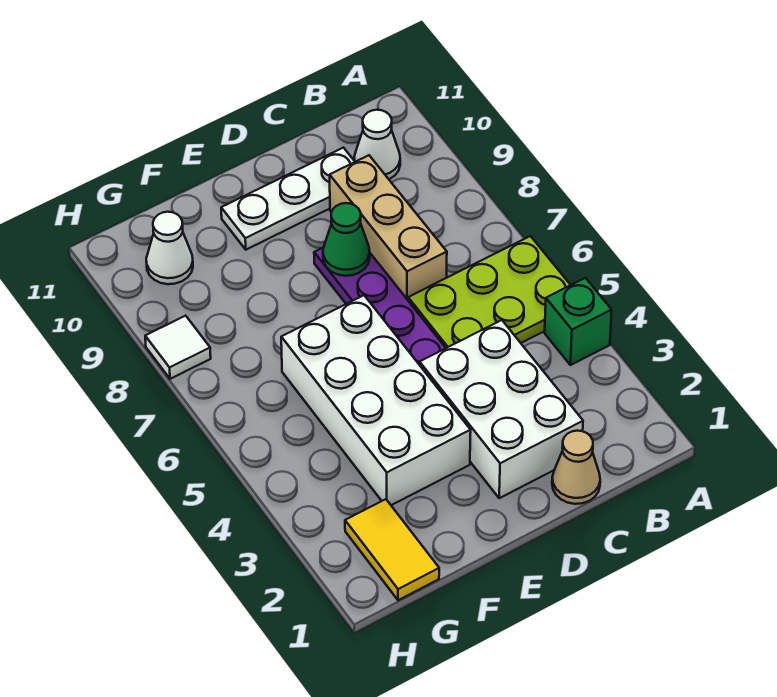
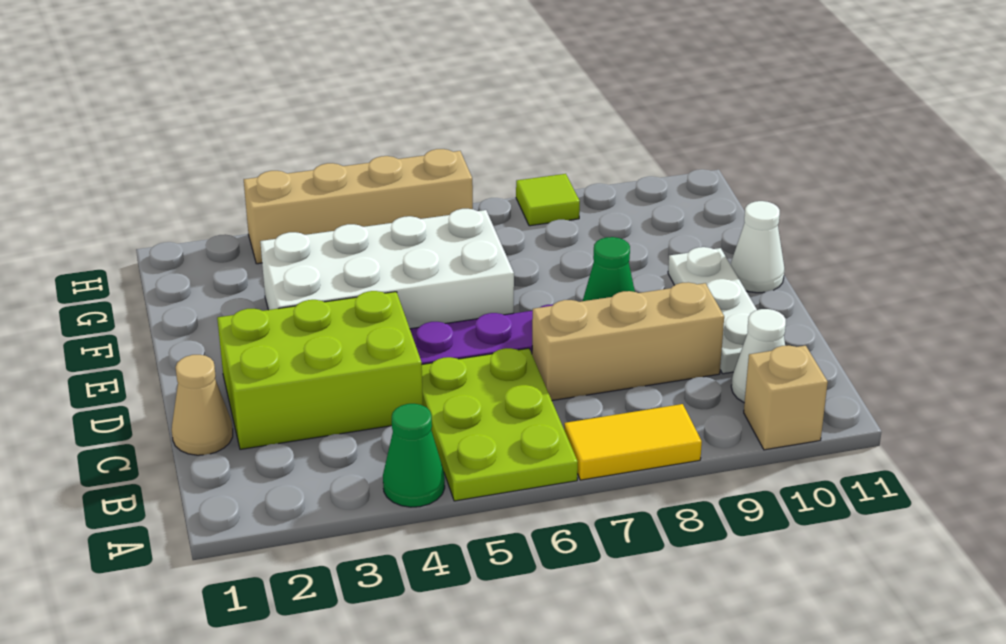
green brick A4 level 1 -> green cone A4 level 1
none -> tan brick A10 level 1
white brick C2:D4 level 1 -> lime brick C2:D4 level 1
yellow tile G1:G2 level 1 -> yellow tile A7:A8 level 1
white cone G10 level 1 -> white cone E11 level 1
none -> tan brick H3:H6 level 1
white tile H8 level 1 -> lime tile H8 level 1

